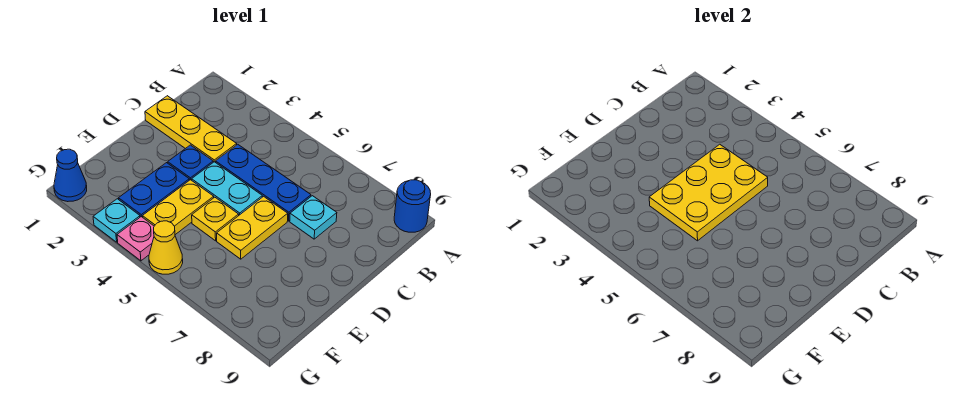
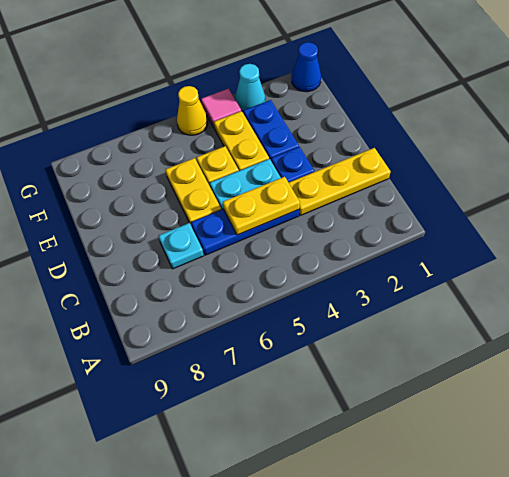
blue round brick A9 level 1 -> none
yellow plate C4:E5 level 2 -> yellow plate C4:C5 level 2
cyan plate G3 level 1 -> cyan cone G3 level 1
pink plate G4 level 1 -> pink tile G4 level 1

